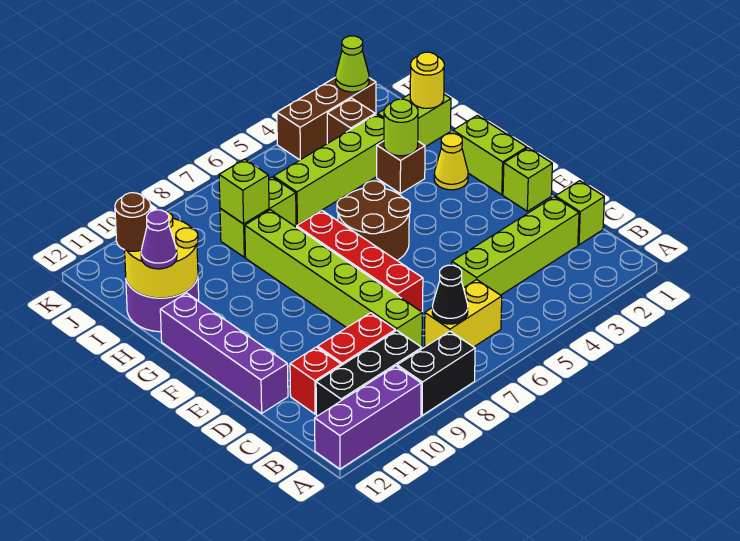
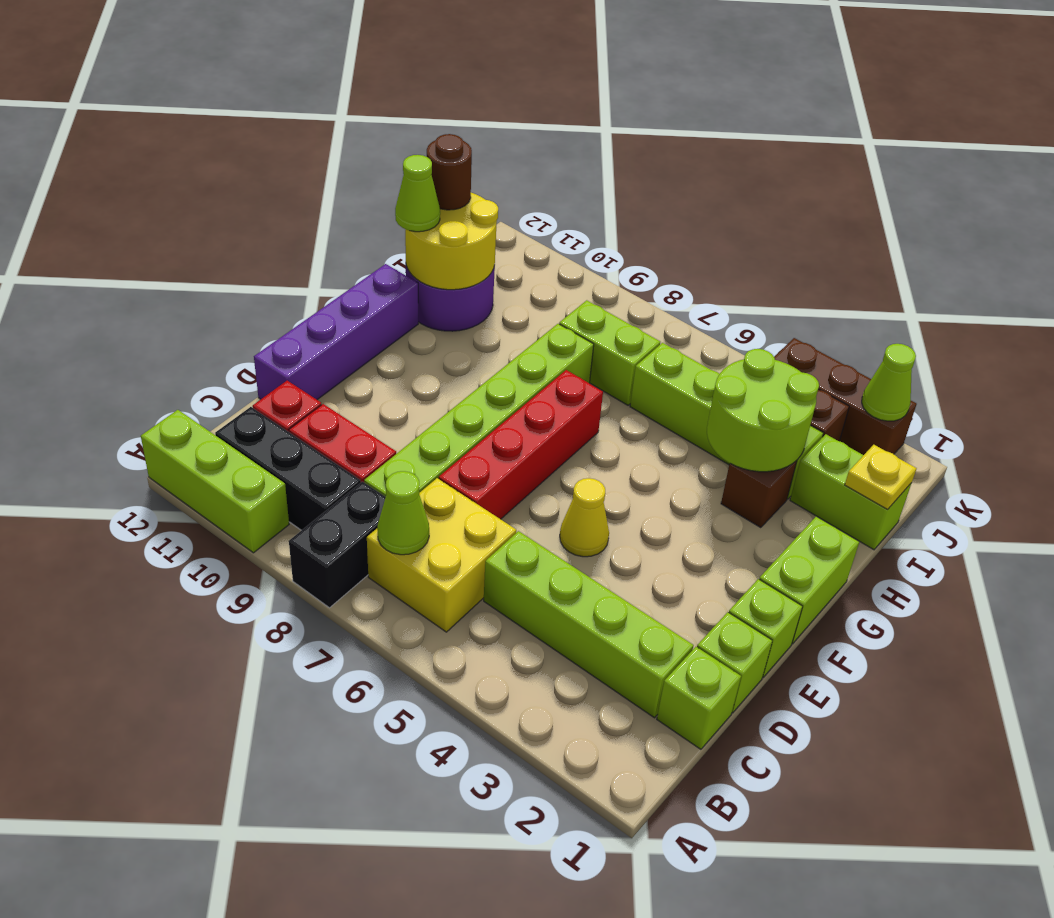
black brick A8:A9 level 1 -> black brick A8:B8 level 1
purple brick A10:A12 level 1 -> lime brick A10:A12 level 1
yellow brick B6:B7 level 1 -> yellow brick B6:C7 level 1
black cone B7 level 2 -> lime cone B7 level 2
brown round brick F5:G6 level 1 -> none
yellow cone G2 level 1 -> yellow cone E5 level 1
lime round brick H3 level 2 -> lime round brick H3:I4 level 2
purple cone H12 level 3 -> lime cone H12 level 3
yellow round brick I1 level 2 -> yellow plate I1 level 2
lime brick I8 level 2 -> lime brick D1 level 1

